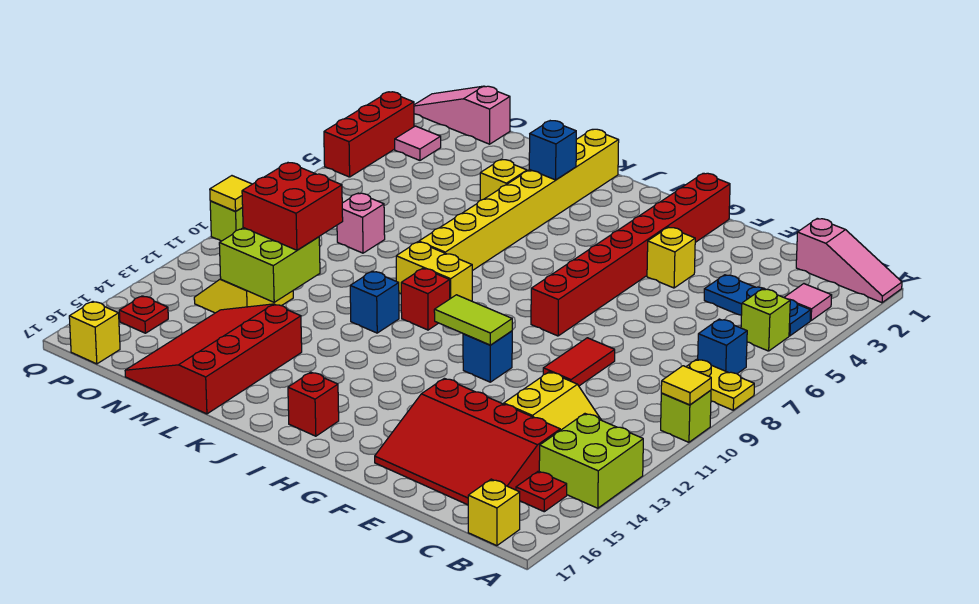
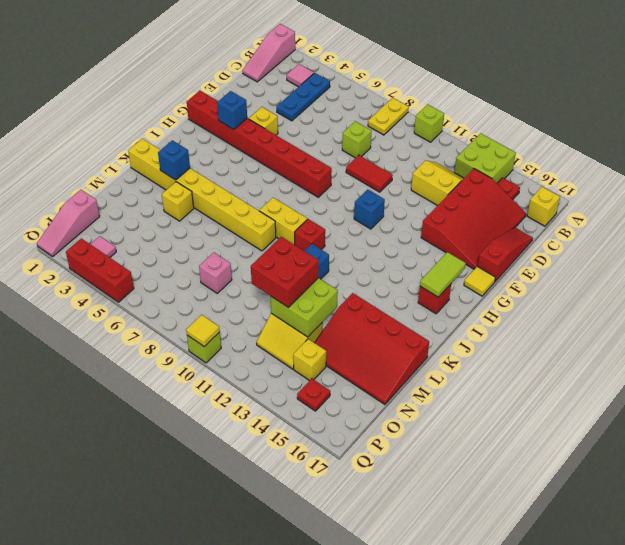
pink slope A1:C1 level 1 top C -> pink slope A1:C1 level 1 top A
yellow tile A10 level 2 -> yellow tile G17 level 1
lime brick B5 level 1 -> lime brick D8 level 1
blue brick B7 level 1 -> blue brick G3 level 2
none -> red slope D17:F17 level 1 top F
lime tile G11:H11 level 2 -> lime tile H16:I16 level 2
yellow brick J9:K9 level 1 -> yellow brick J8:J9 level 1
yellow brick P17 level 1 -> yellow brick O14 level 1

